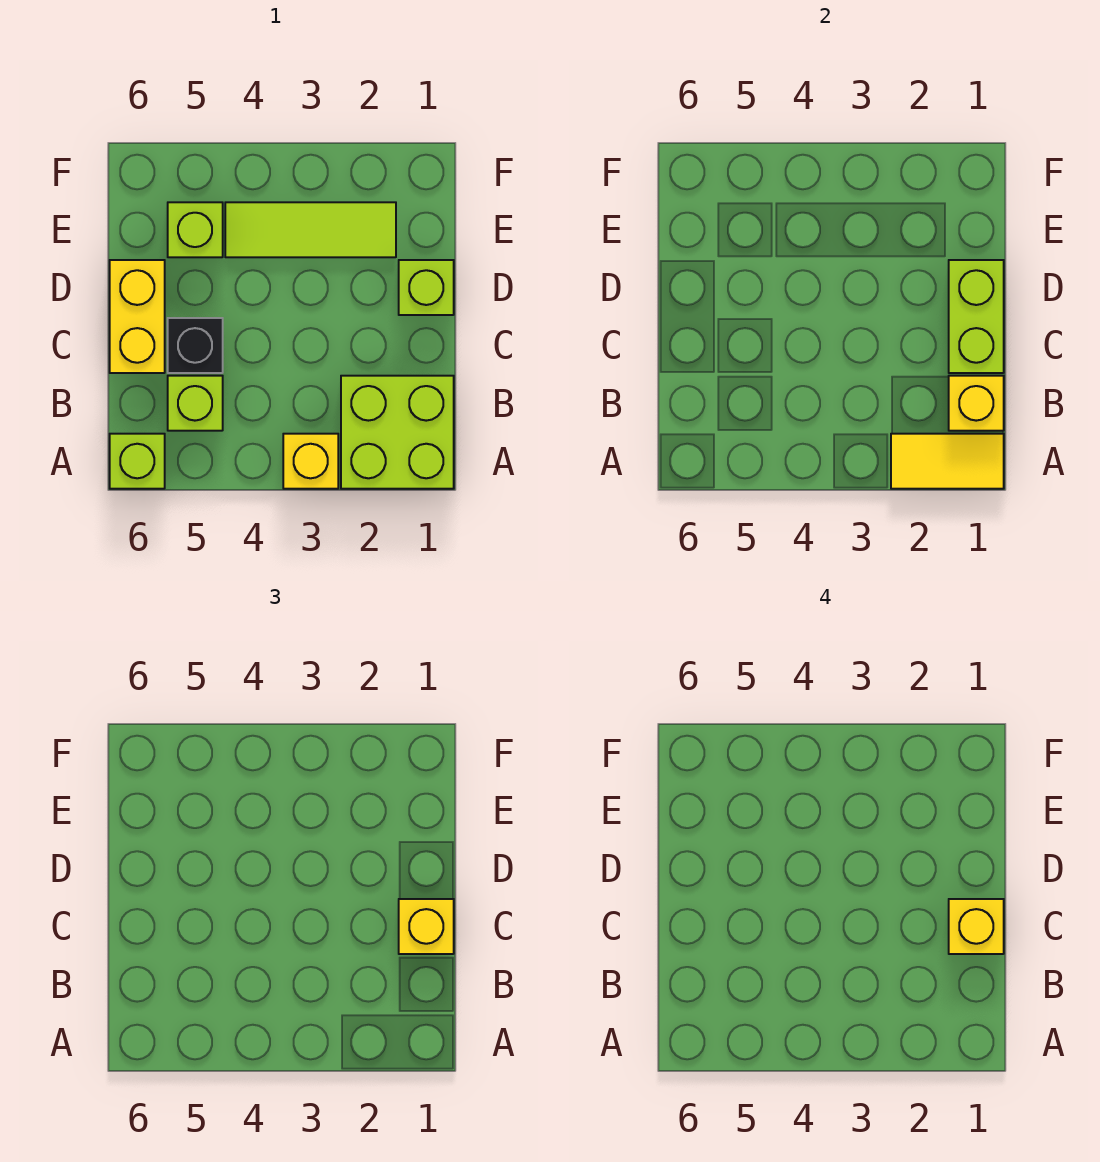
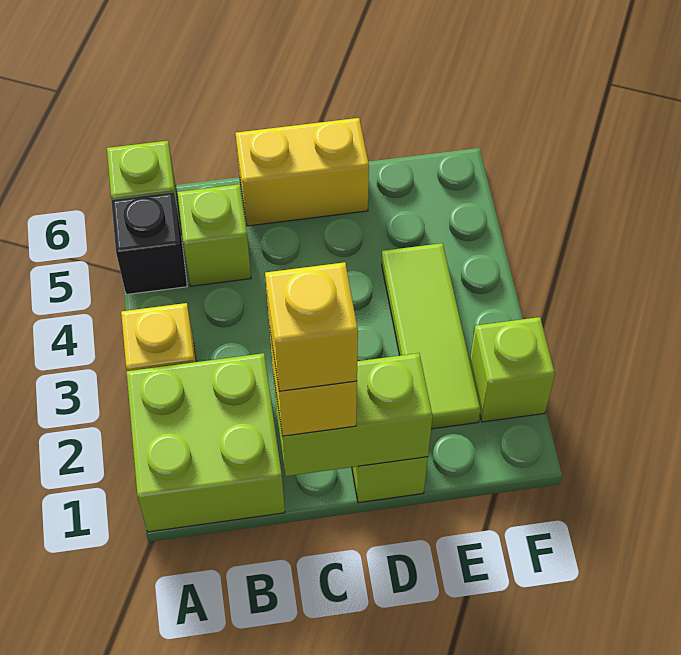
yellow tile A1:A2 level 2 -> none
yellow brick B1 level 2 -> none
black brick C5 level 1 -> black brick A5 level 1
lime brick E5 level 1 -> lime brick F2 level 1

